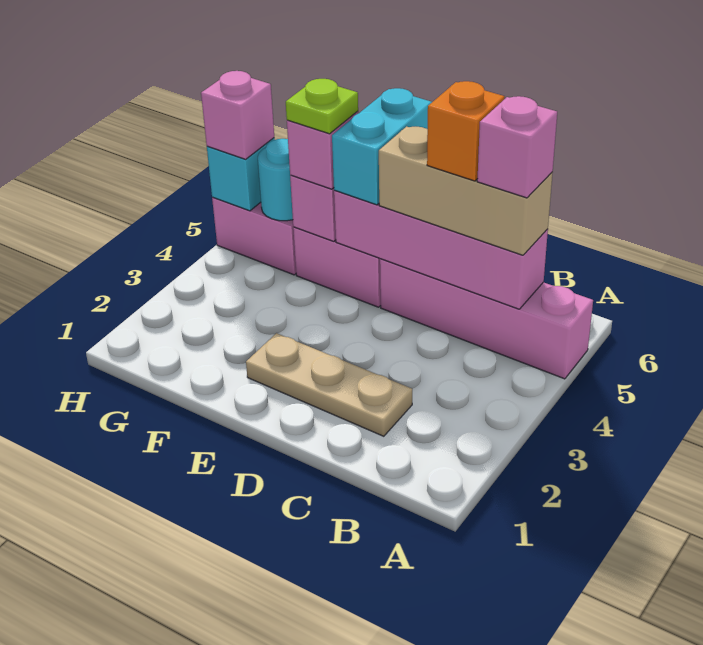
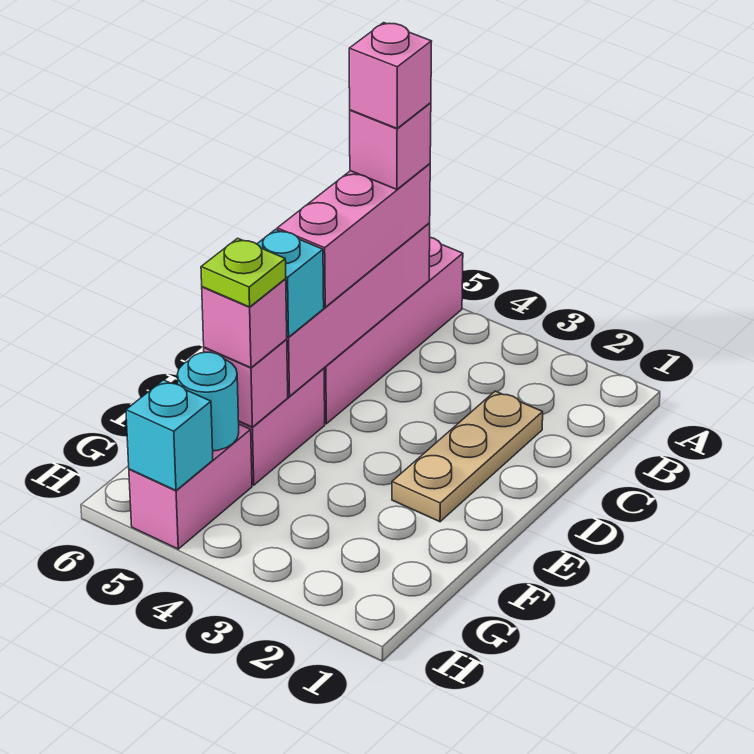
tan brick B5:D5 level 3 -> pink brick B5:D5 level 3
orange brick C5 level 4 -> none
cyan brick E5:E6 level 3 -> cyan brick E5 level 3
pink brick H5 level 3 -> pink brick B5 level 5

